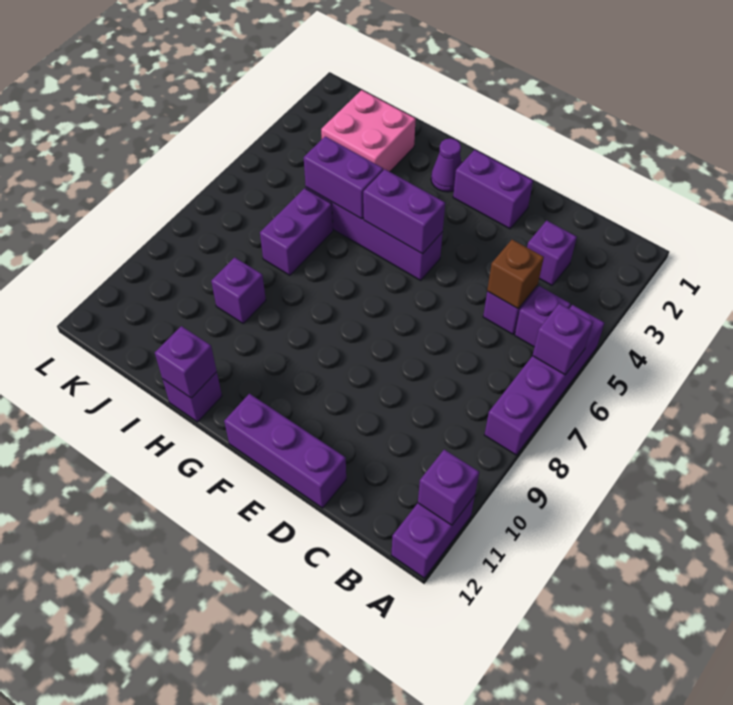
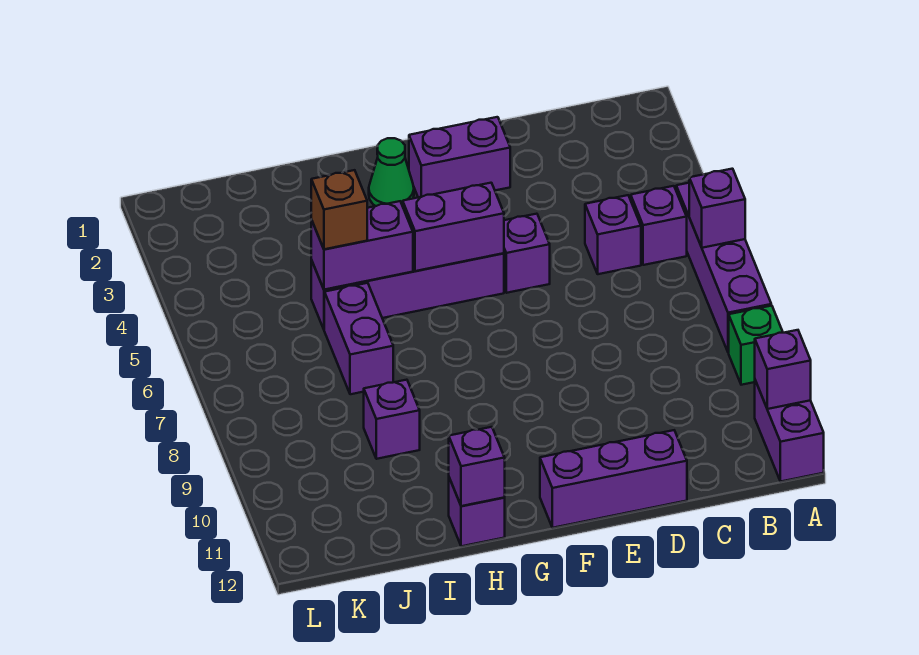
none -> green brick A9 level 1
purple brick C3 level 1 -> purple brick E5 level 1
brown brick C5 level 2 -> brown brick I5 level 3
purple cone G2 level 1 -> green cone G2 level 1
pink brick I2:J3 level 1 -> none

